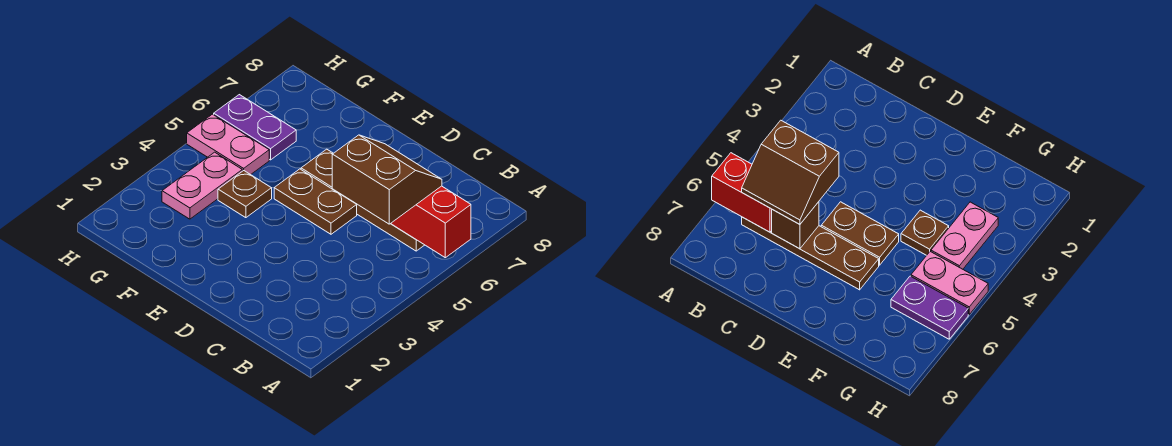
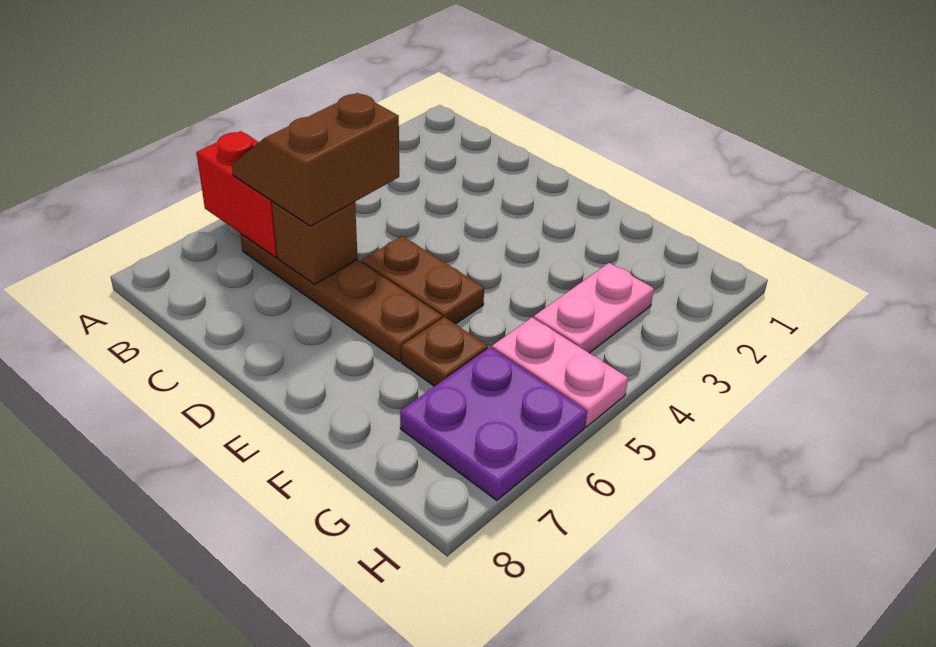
brown slope B5:C6 level 3 top 5 -> brown slope B5:C6 level 3 top C
brown plate F4 level 1 -> brown plate F6 level 1
purple plate G6:H6 level 1 -> purple plate G6:H7 level 1

